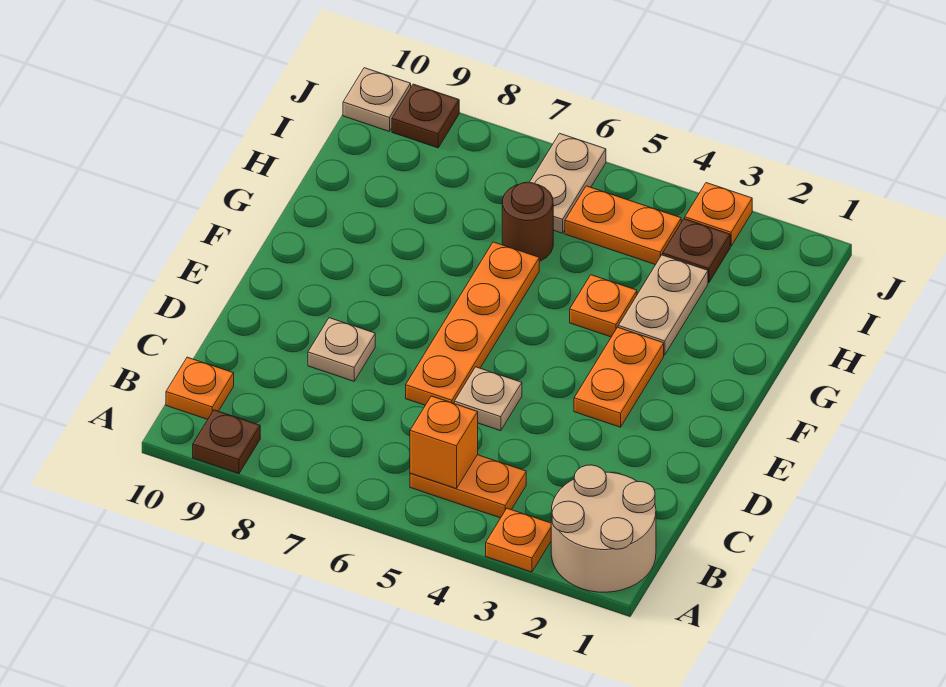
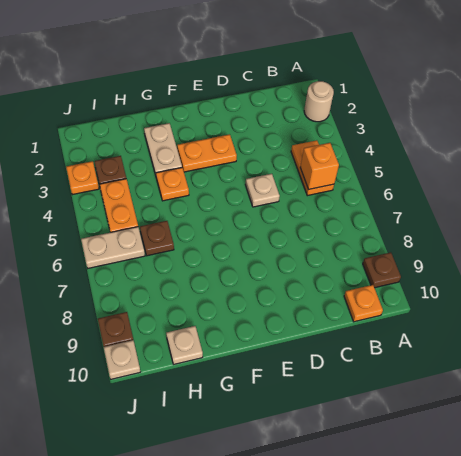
tan round brick A1:B2 level 1 -> tan round brick A2 level 1
orange plate A3 level 1 -> none
orange plate D6:G6 level 1 -> none
tan plate D8 level 1 -> tan plate H10 level 1
tan plate G3:H3 level 1 -> tan plate G2:G3 level 1
brown round brick H6 level 1 -> brown plate H6 level 1

